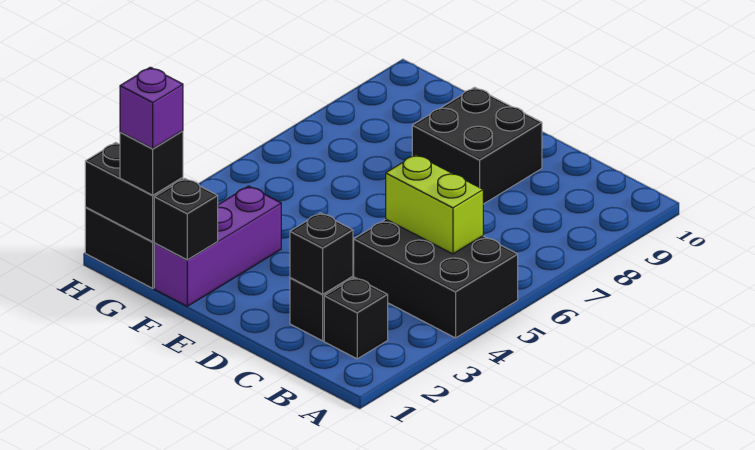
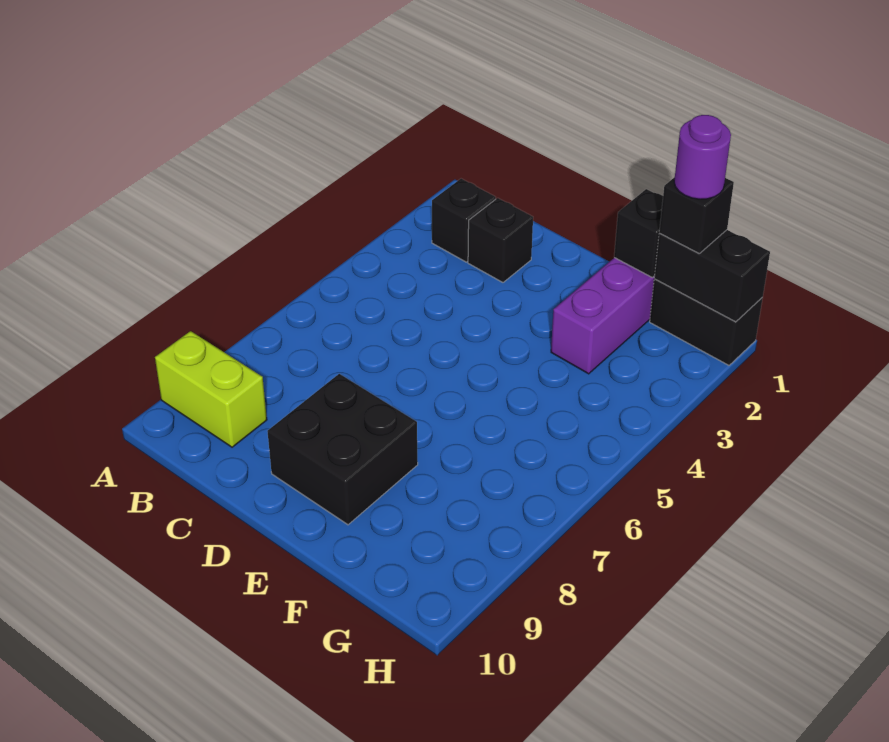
black brick A4:C5 level 1 -> none
lime brick B5:C5 level 2 -> lime brick A9:B9 level 1
black brick C2 level 2 -> none
purple brick G1 level 4 -> purple round brick G1 level 4

